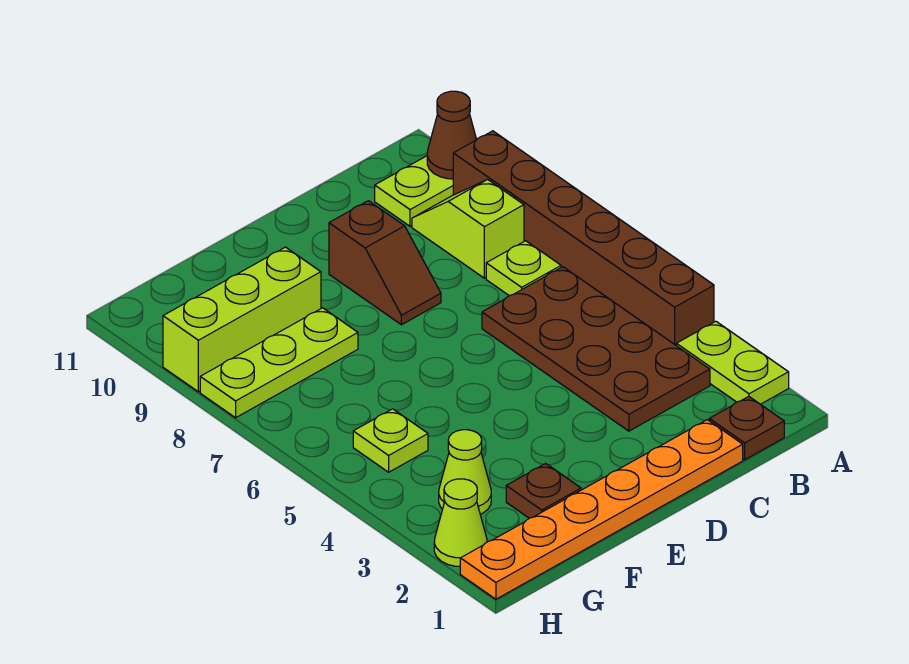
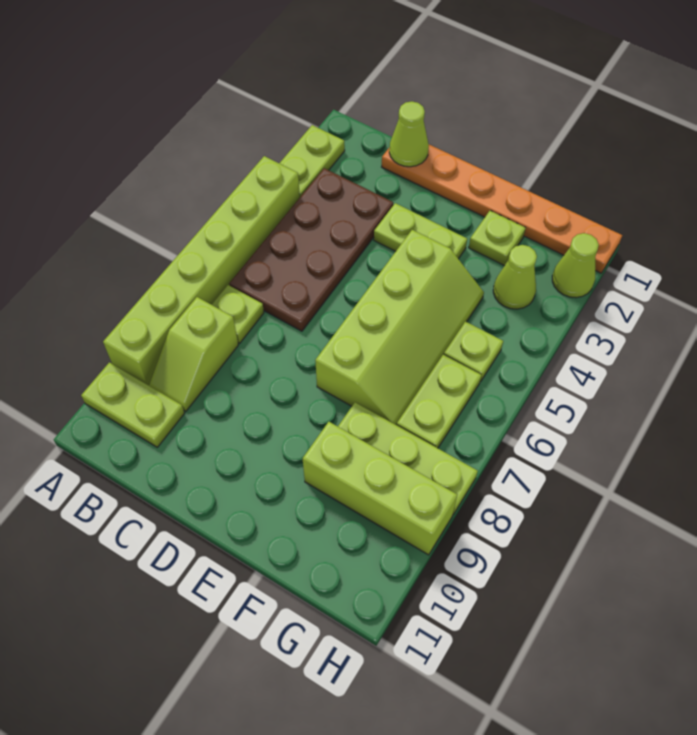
brown brick A4:A9 level 1 -> lime brick A4:A9 level 1
brown cone A10 level 2 -> none
brown plate B1 level 1 -> none
none -> lime cone C1 level 2
none -> lime plate D3:E3 level 1
brown slope D8:D9 level 1 top 9 -> none
none -> lime slope E4:F7 level 1 top E
brown plate F2 level 1 -> lime plate F2 level 1
none -> lime plate G6:G7 level 1

